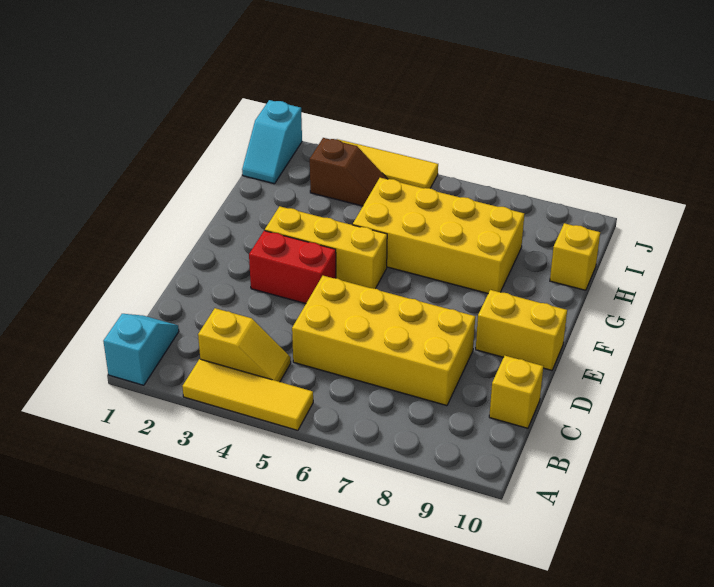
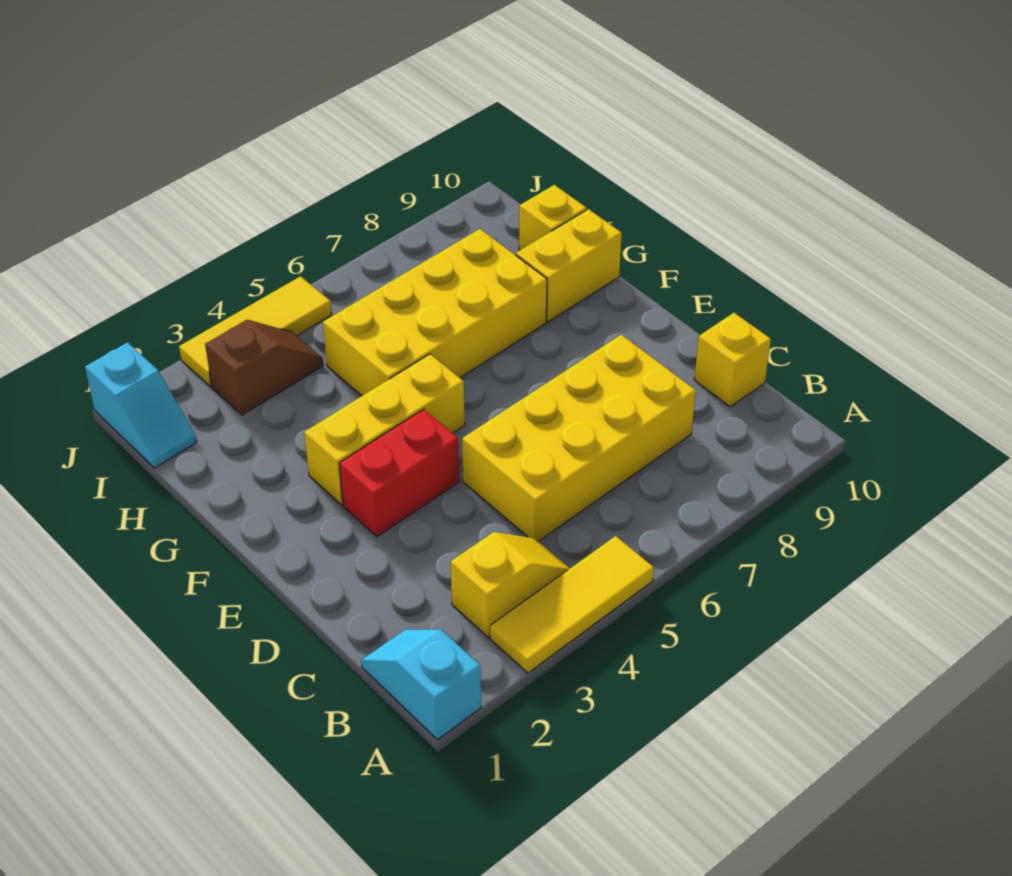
yellow brick E9:E10 level 1 -> yellow brick G9:G10 level 1

